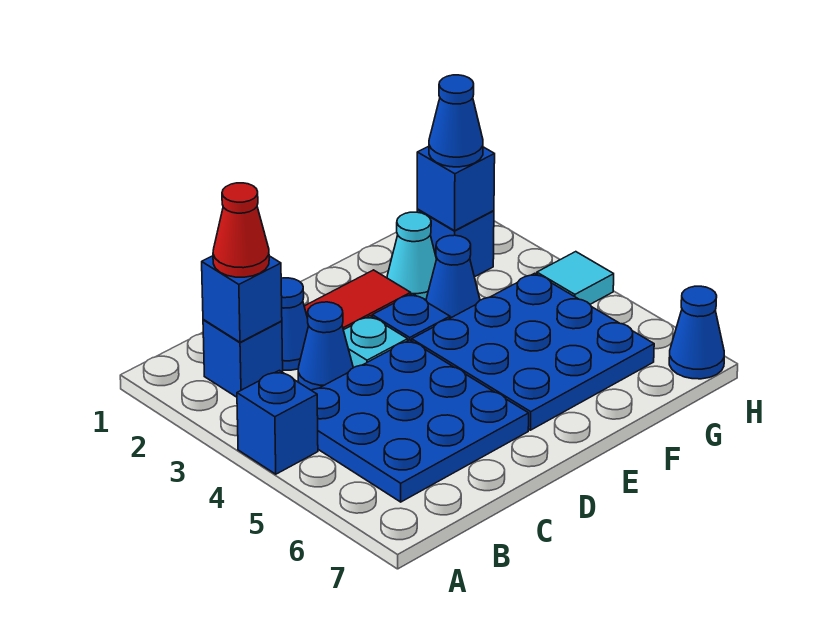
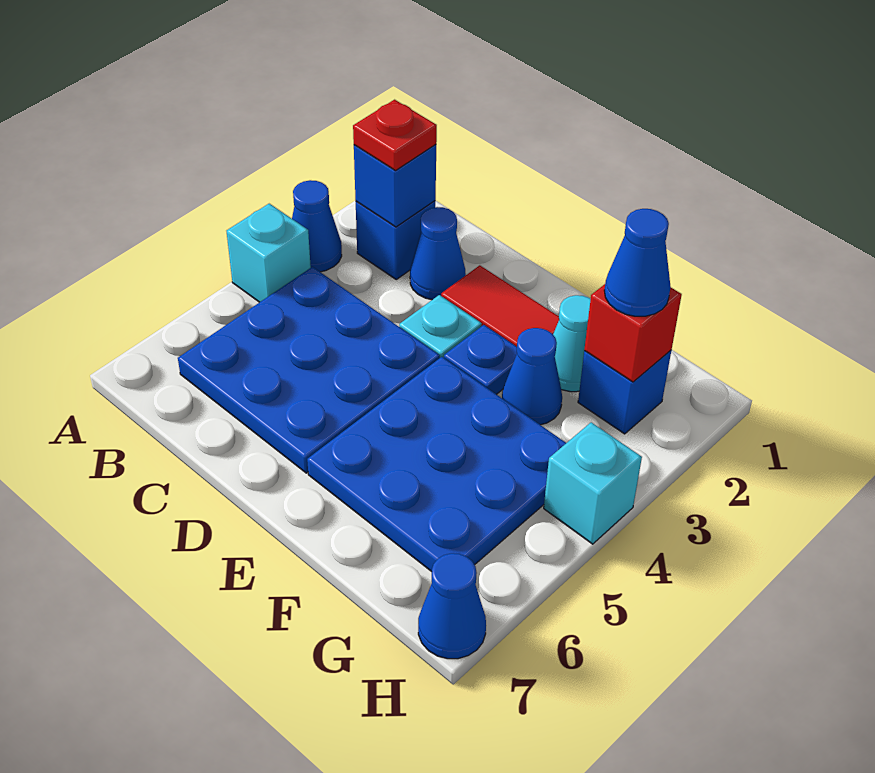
blue brick A4 level 1 -> cyan brick A4 level 1
red cone B2 level 3 -> red plate B2 level 3
blue cone C3 level 1 -> blue cone A3 level 1
blue brick G2 level 2 -> red brick G2 level 2
cyan tile H4 level 1 -> cyan brick H4 level 1

